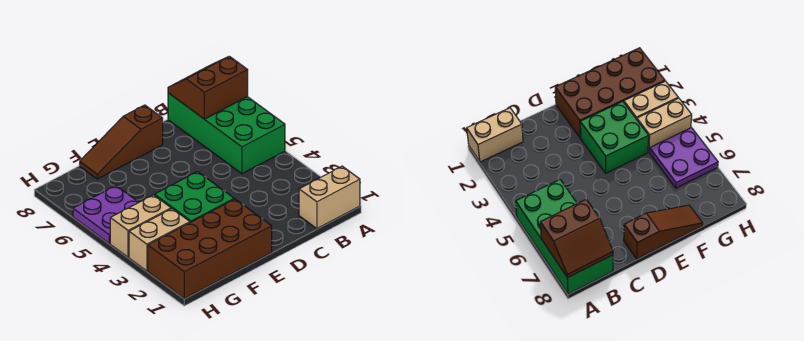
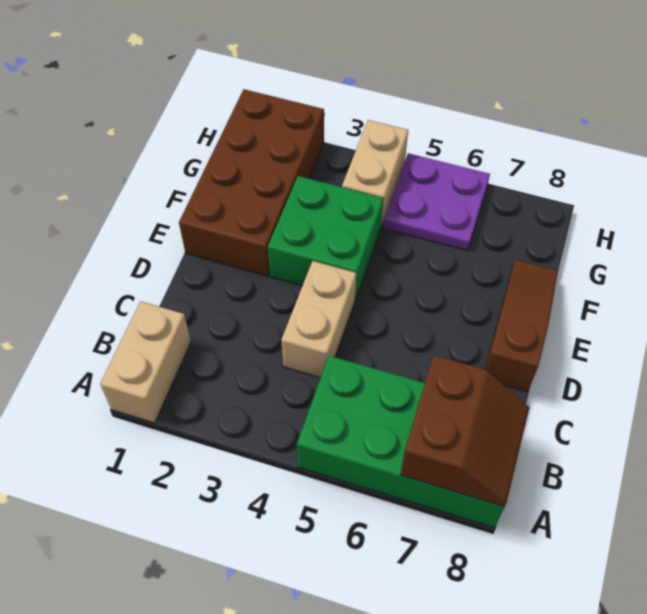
tan brick G3:H3 level 1 -> tan brick C4:D4 level 1

